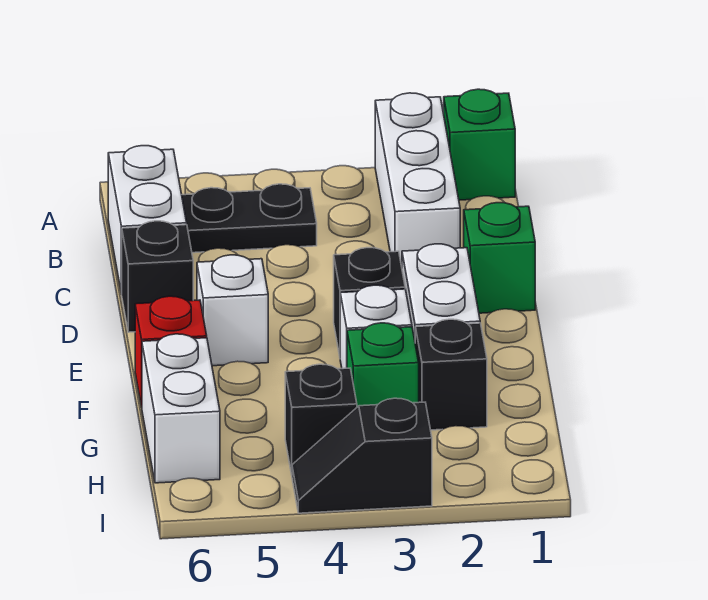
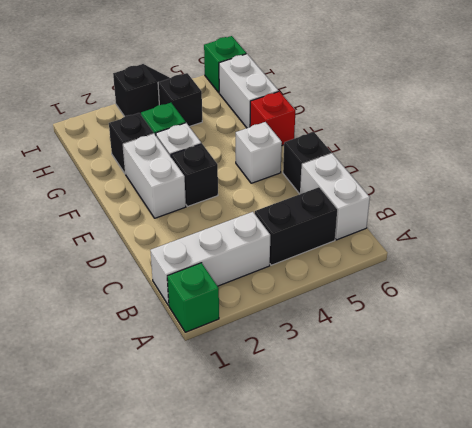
white brick A2:C2 level 1 -> white brick B1:B3 level 1
black plate B4:B5 level 1 -> black brick B4:B5 level 1
green brick D1 level 1 -> green brick I6 level 1

